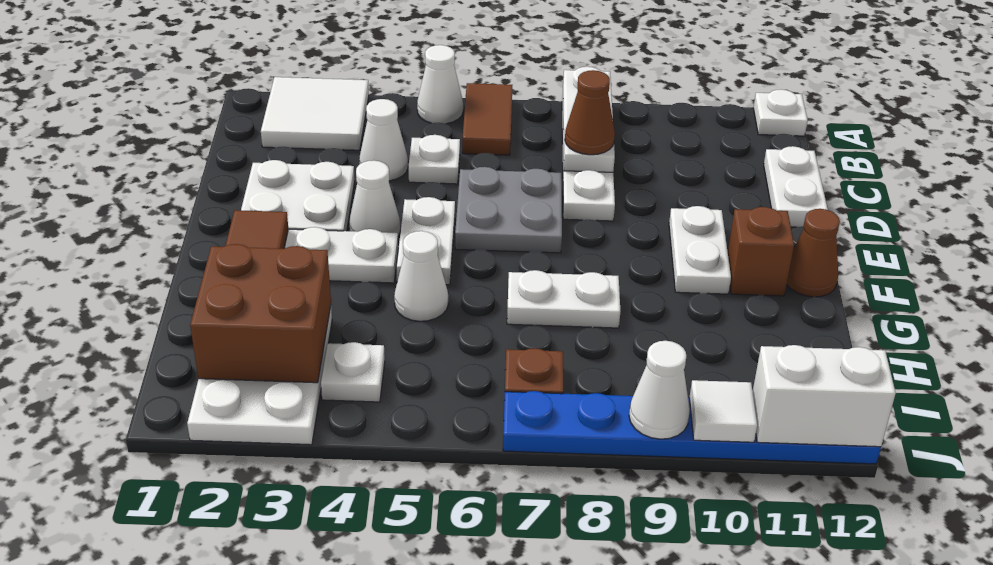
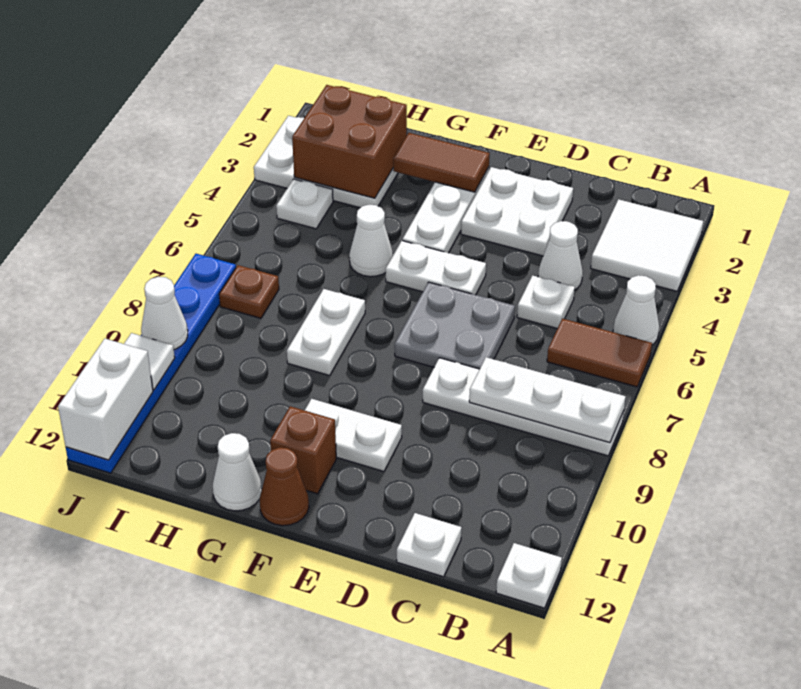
brown cone C8 level 3 -> none
white plate C12:D12 level 1 -> white plate C12 level 1
white cone E4 level 1 -> white cone G12 level 1

